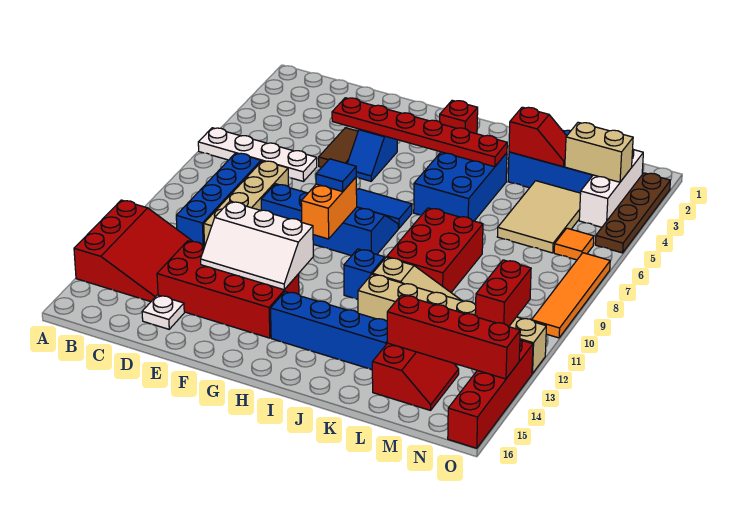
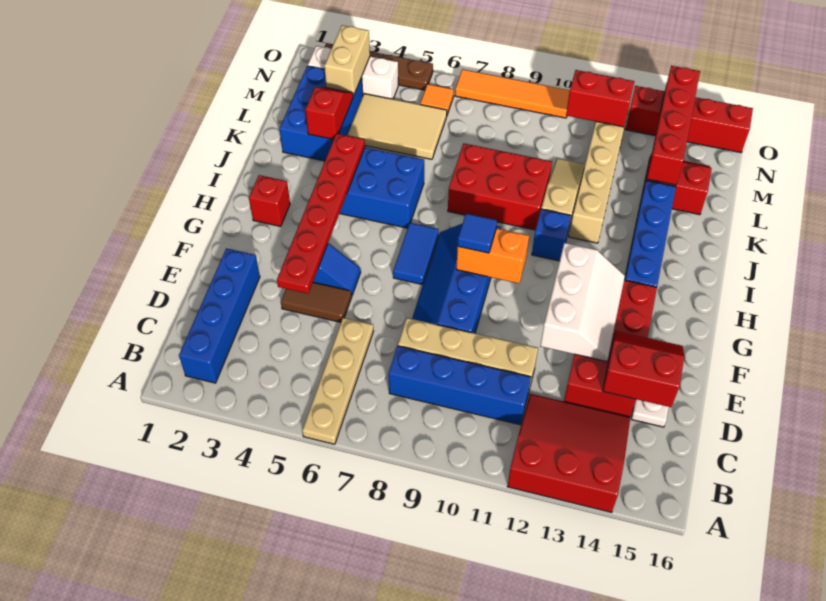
white plate A6:D6 level 1 -> tan plate A6:D6 level 1
none -> blue brick B2:E2 level 1
none -> red slope D14:E15 level 2 top D

